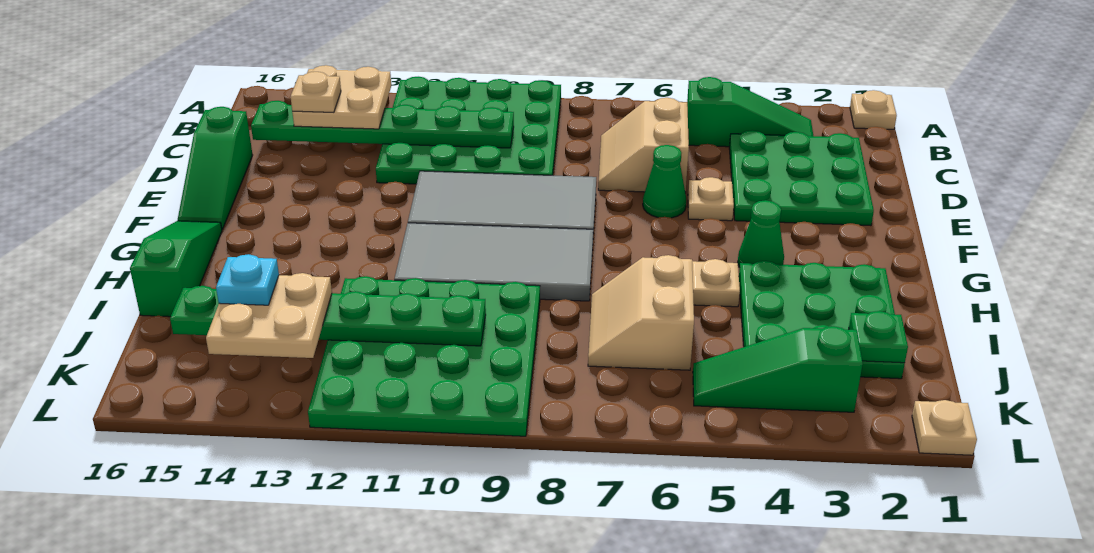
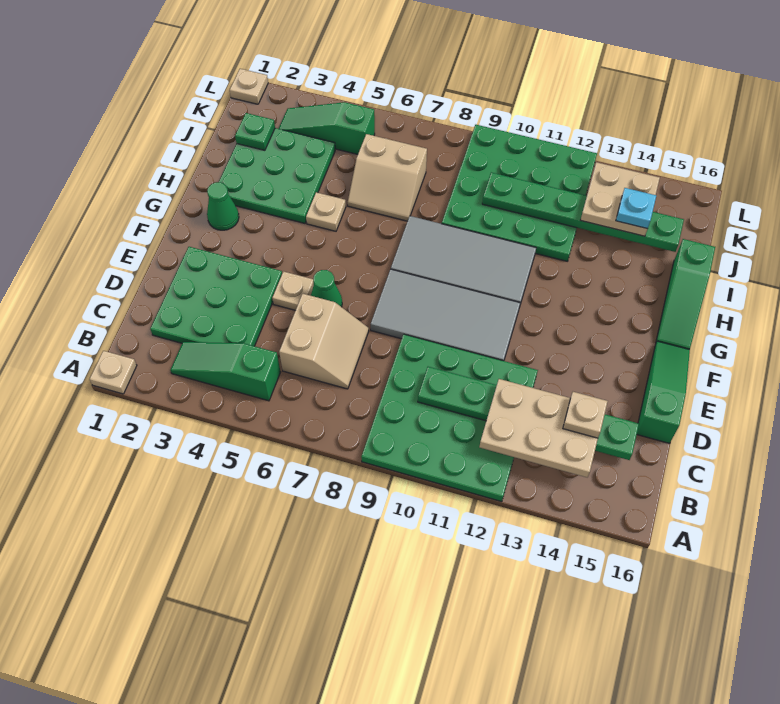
tan plate B13:C14 level 3 -> tan plate B12:C14 level 3
green cone G4 level 1 -> green cone G2 level 1
tan slope I6:J7 level 1 top 6 -> tan slope I6:J7 level 1 top J
green slope K3:K5 level 1 top 3 -> green slope K3:K5 level 1 top 5

